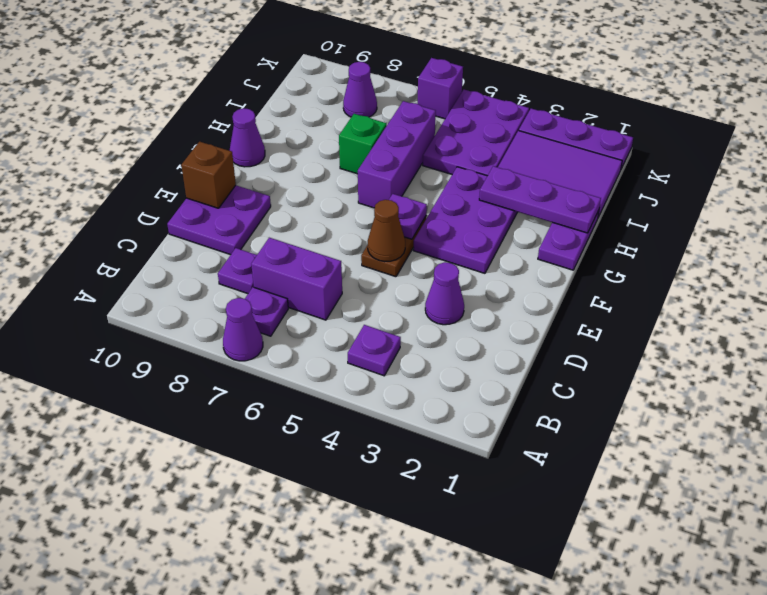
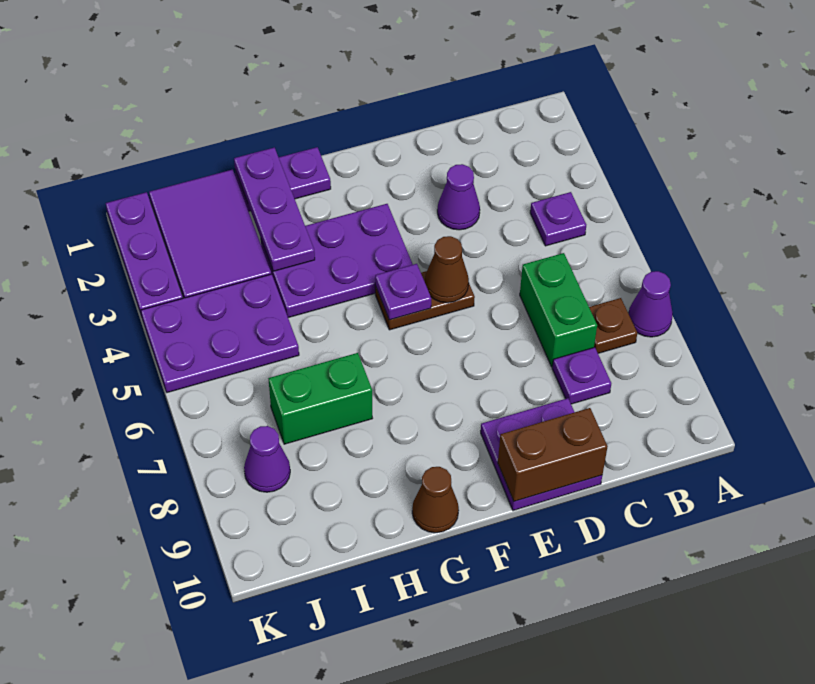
purple plate B7 level 1 -> brown plate B7 level 1
purple brick C6:C7 level 1 -> green brick C6:C7 level 1
brown brick E10 level 2 -> brown brick D10:E10 level 2
purple brick G6:I6 level 1 -> none
purple cone G10 level 1 -> brown cone G10 level 1
green brick H7 level 1 -> green brick H7:I7 level 1
purple brick K6 level 1 -> none

